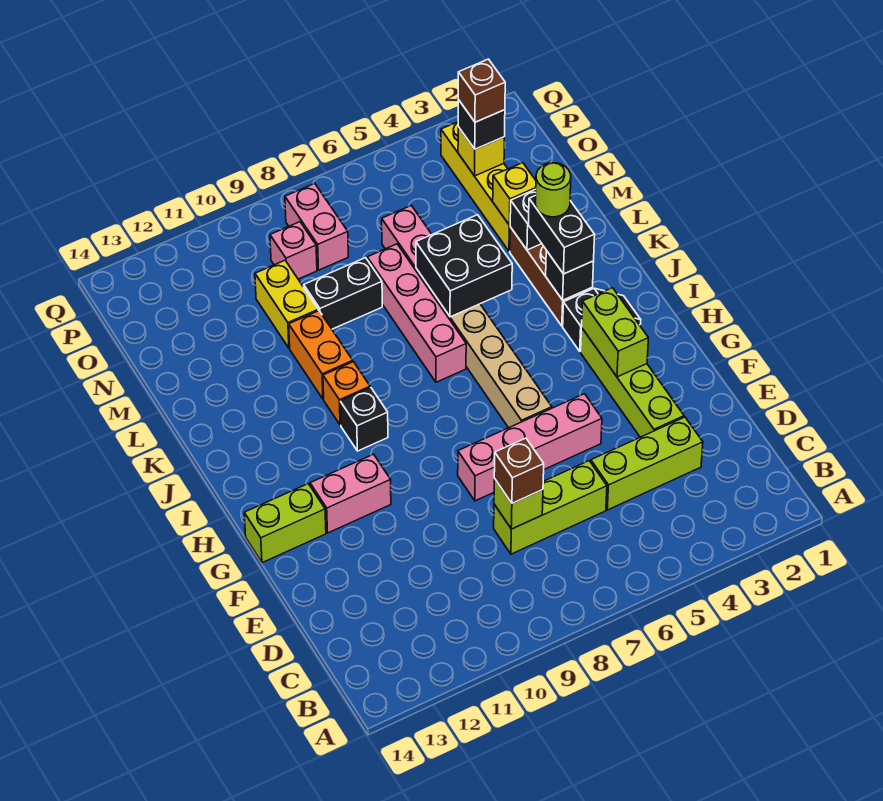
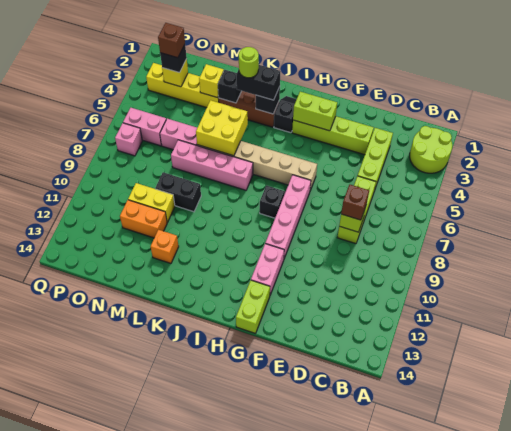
none -> lime round brick A2:B3 level 1
pink brick F5:F8 level 1 -> pink brick G7:G10 level 1
black brick I10 level 1 -> black brick H8 level 1
orange brick J10 level 1 -> orange brick L12 level 1
black brick K5:L6 level 2 -> yellow brick K5:L6 level 2
orange brick K10:L10 level 1 -> orange brick M11:N11 level 1
black brick M8:M9 level 1 -> black brick L9:M9 level 1
pink brick O8:P8 level 1 -> pink brick O6:P6 level 1
pink brick O9 level 1 -> pink brick P7 level 1

